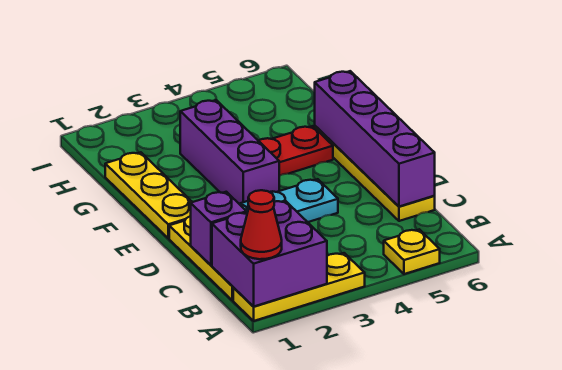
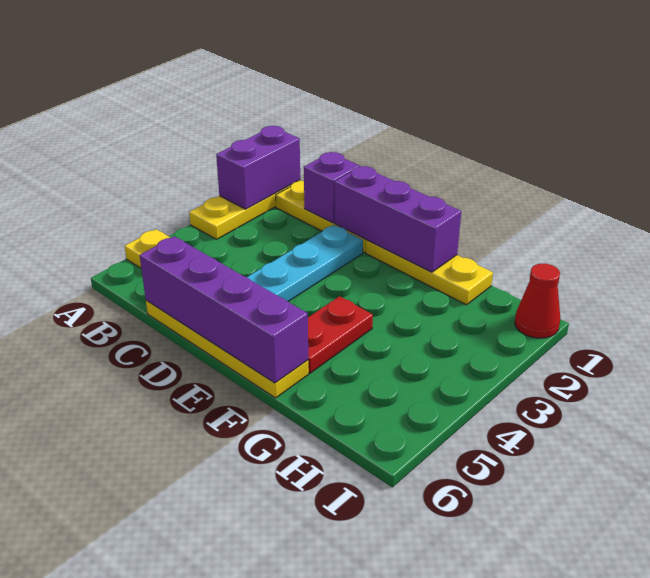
purple brick A1:B2 level 2 -> purple brick A1:A2 level 2
red cone A1 level 3 -> red cone I1 level 1
purple brick E3:G3 level 1 -> purple brick D1:F1 level 2

